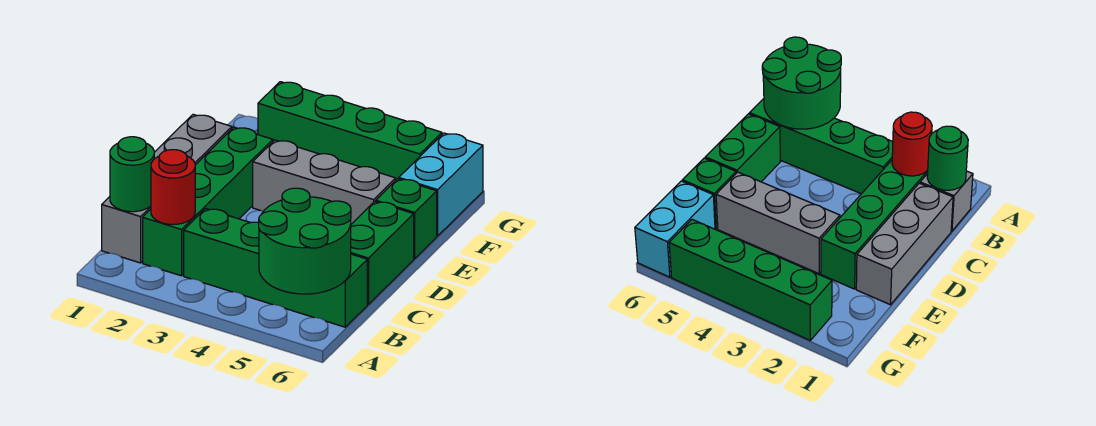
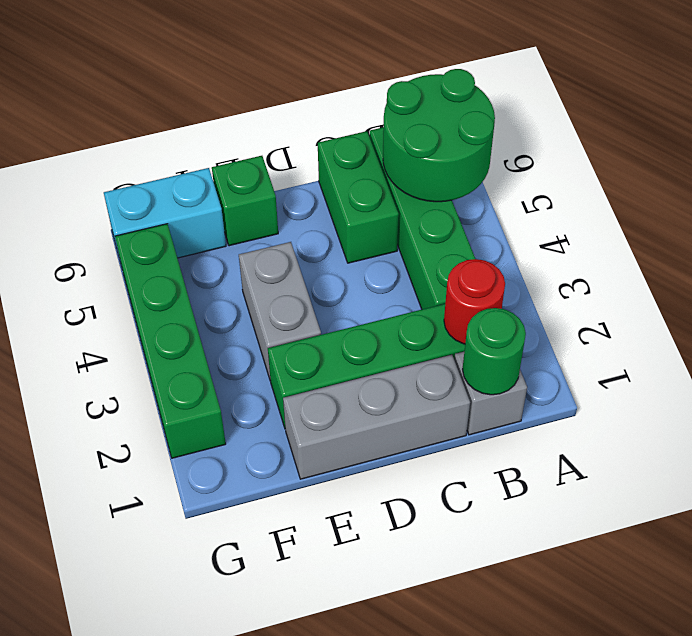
green brick C6:D6 level 1 -> green brick C5:C6 level 1
grey brick E3:E5 level 1 -> grey brick E3:E4 level 1

